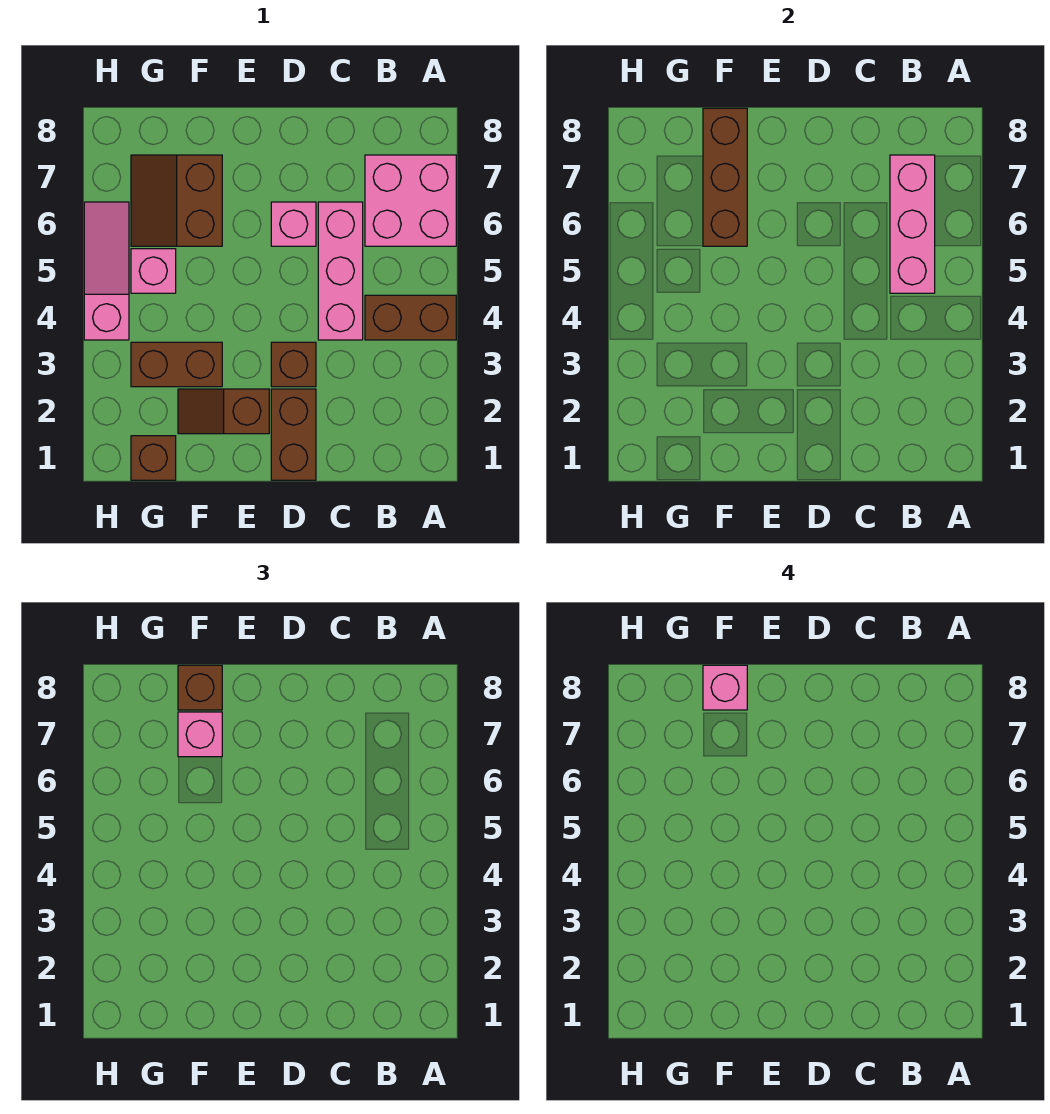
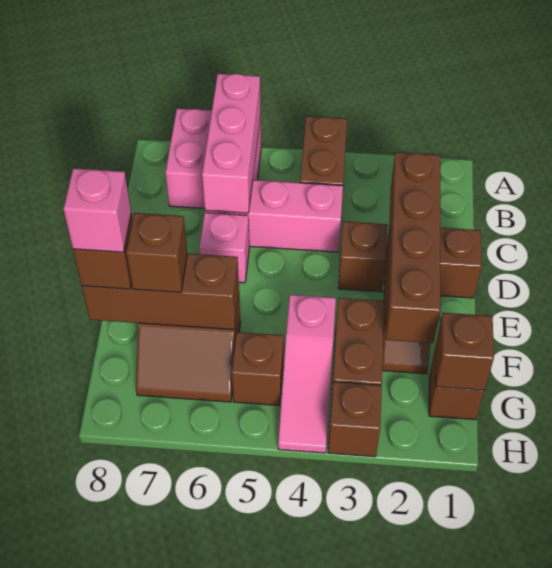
pink brick B5:B7 level 2 -> pink brick A6:C6 level 2
none -> brown brick C2:F2 level 2
pink brick F7 level 3 -> brown brick F7 level 3
none -> brown brick G1 level 2
pink brick G5 level 1 -> brown brick G5 level 1
none -> brown brick H3 level 1
pink slope H4:H6 level 1 top 4 -> pink slope F4:H4 level 1 top F

